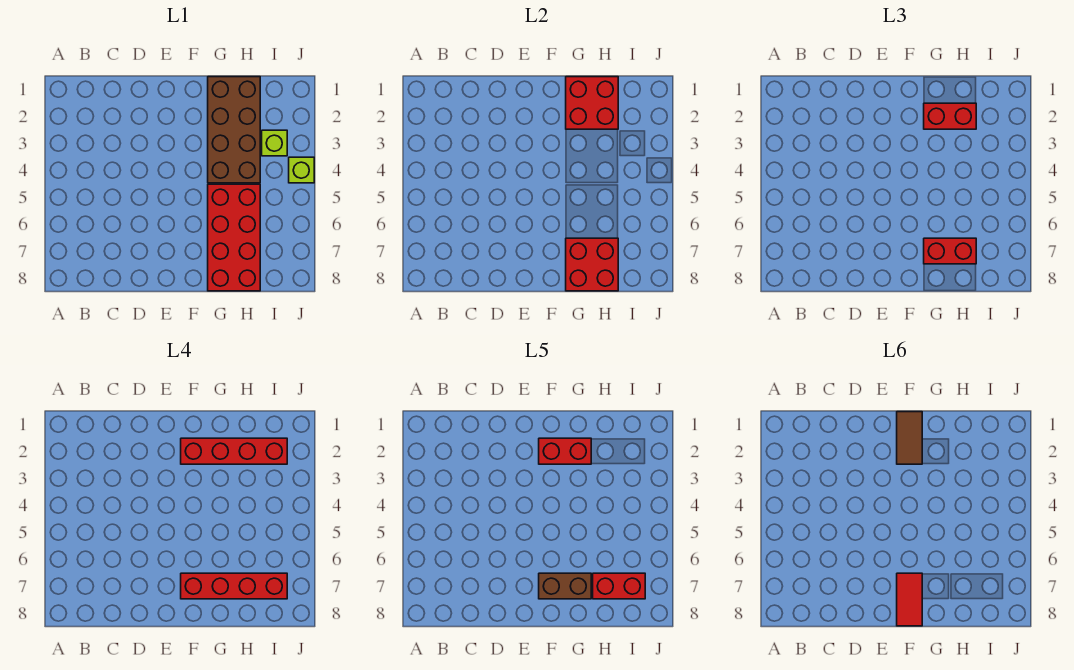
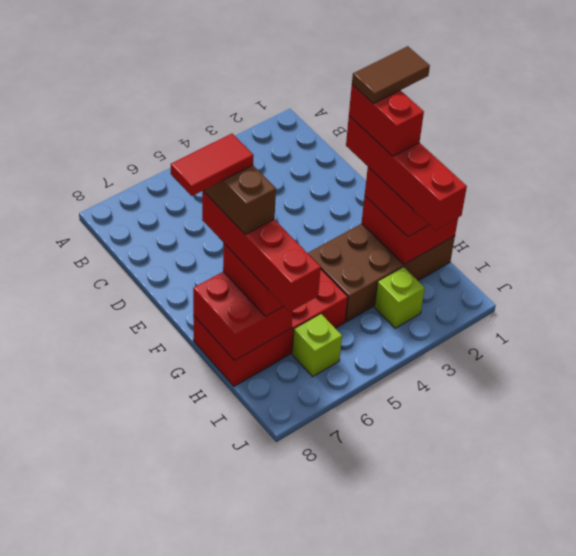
red brick H7:I7 level 5 -> none
lime brick J4 level 1 -> lime brick I6 level 1

